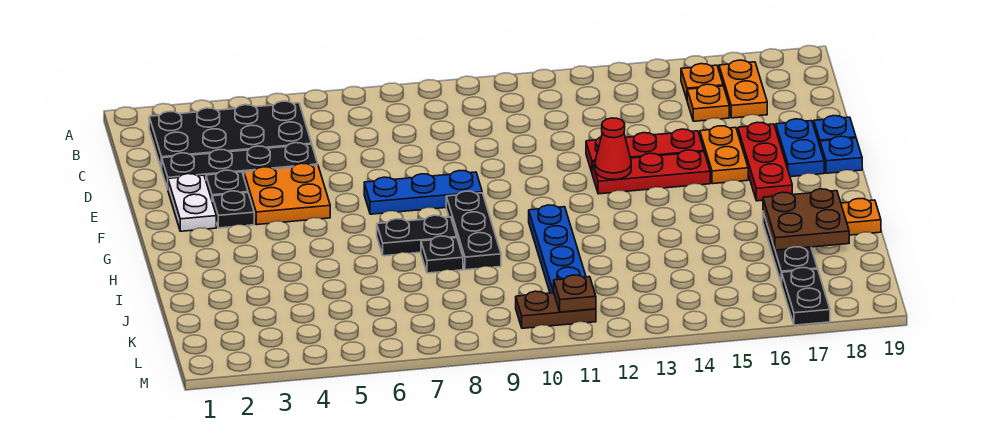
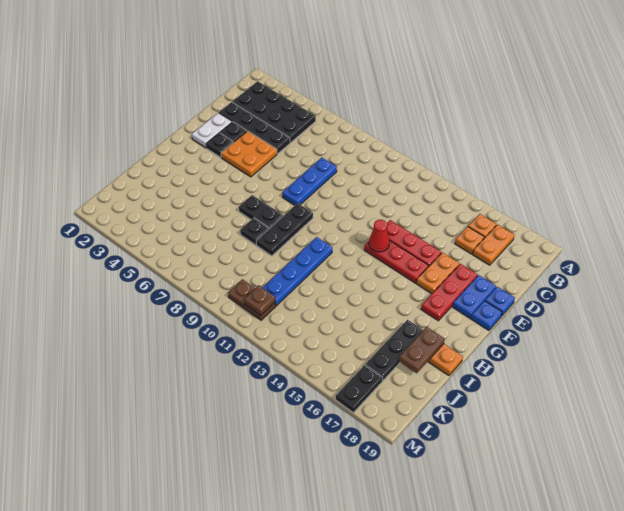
blue plate F7:F9 level 1 -> blue plate D8:F8 level 1
brown plate I17:J18 level 2 -> brown plate I18:J18 level 2

